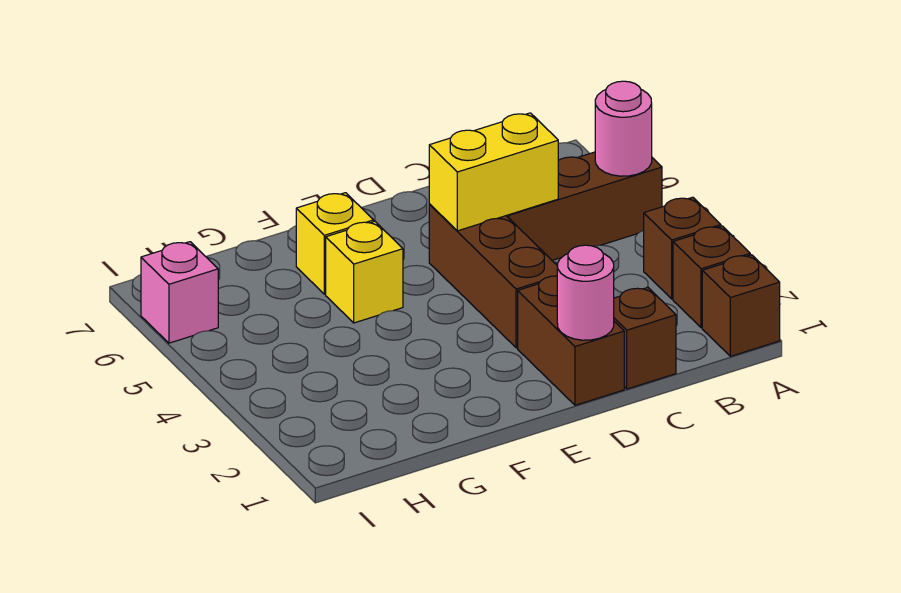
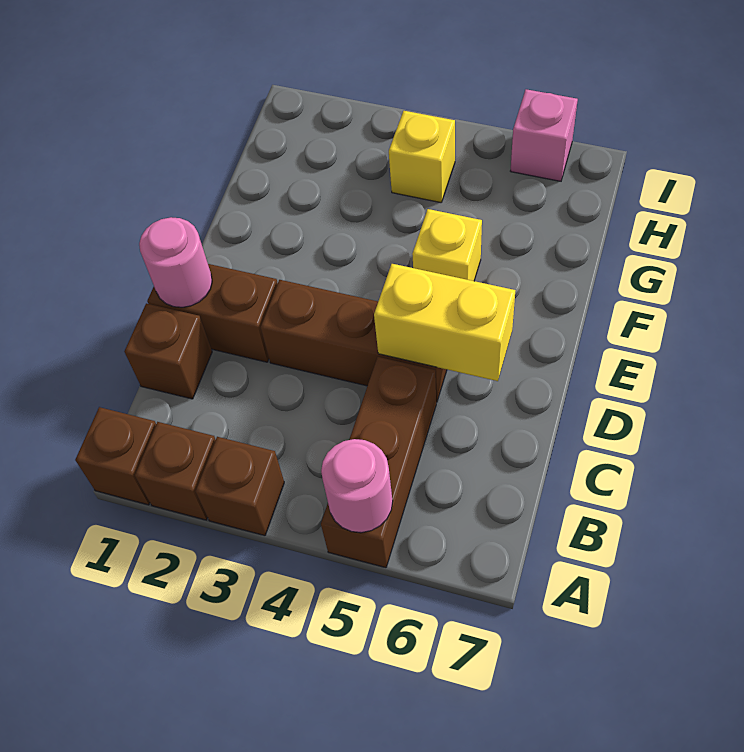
yellow brick C5:D5 level 2 -> yellow brick D5:D6 level 2
yellow brick F6 level 1 -> yellow brick H4 level 1

